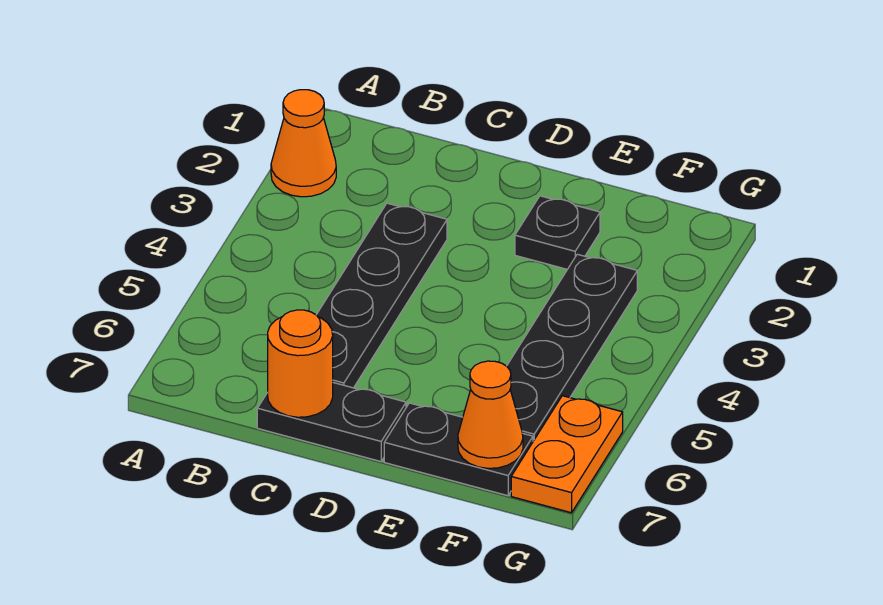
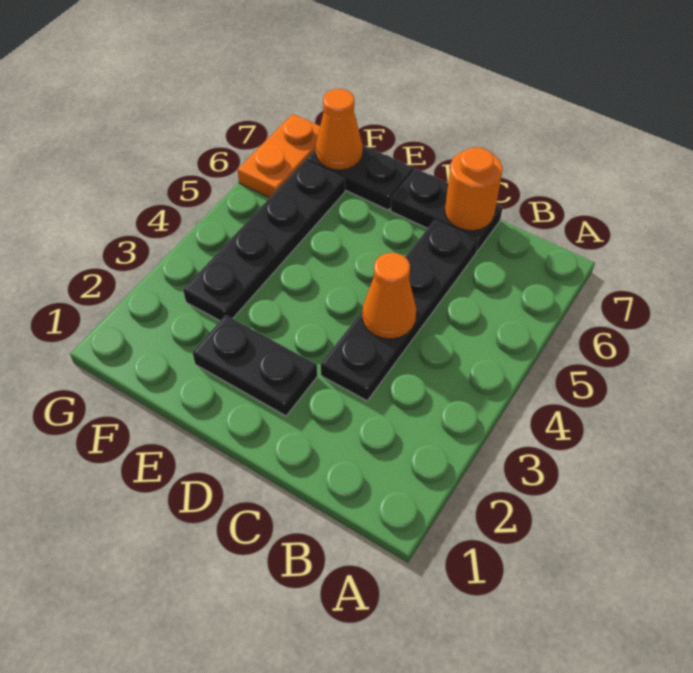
orange cone A2 level 1 -> orange cone C4 level 2
black plate E2 level 1 -> black plate D2:E2 level 1

